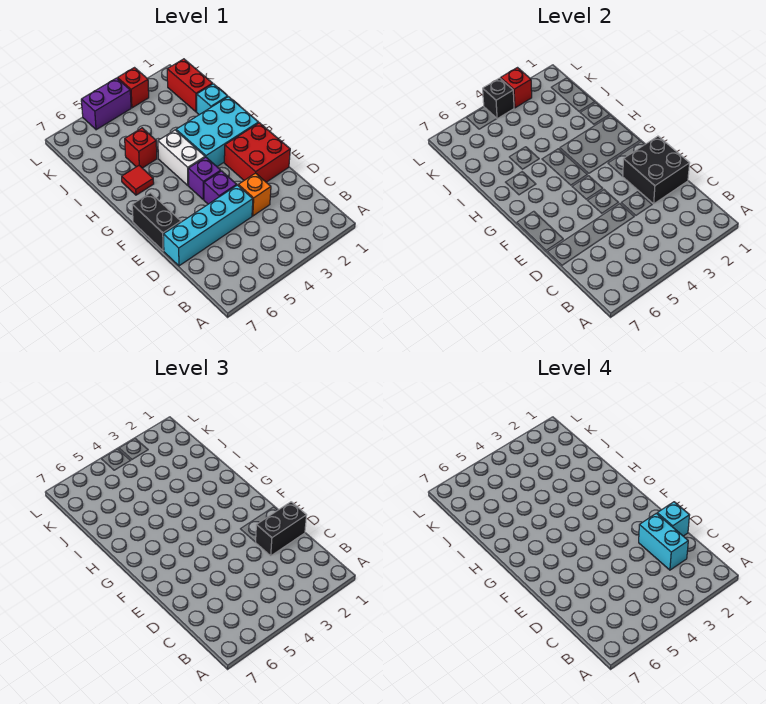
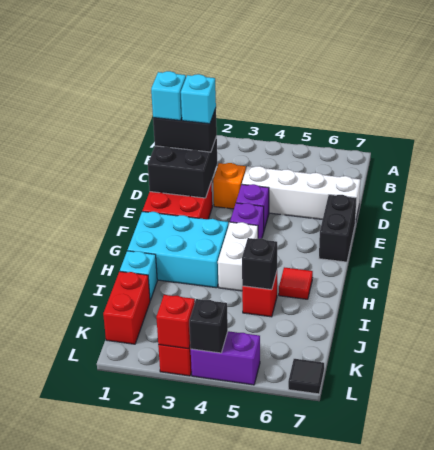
cyan brick C2:D2 level 4 -> cyan brick D2 level 4
cyan brick D4:D7 level 1 -> white brick D4:D7 level 1
none -> black brick I5 level 2
none -> black tile L7 level 1

